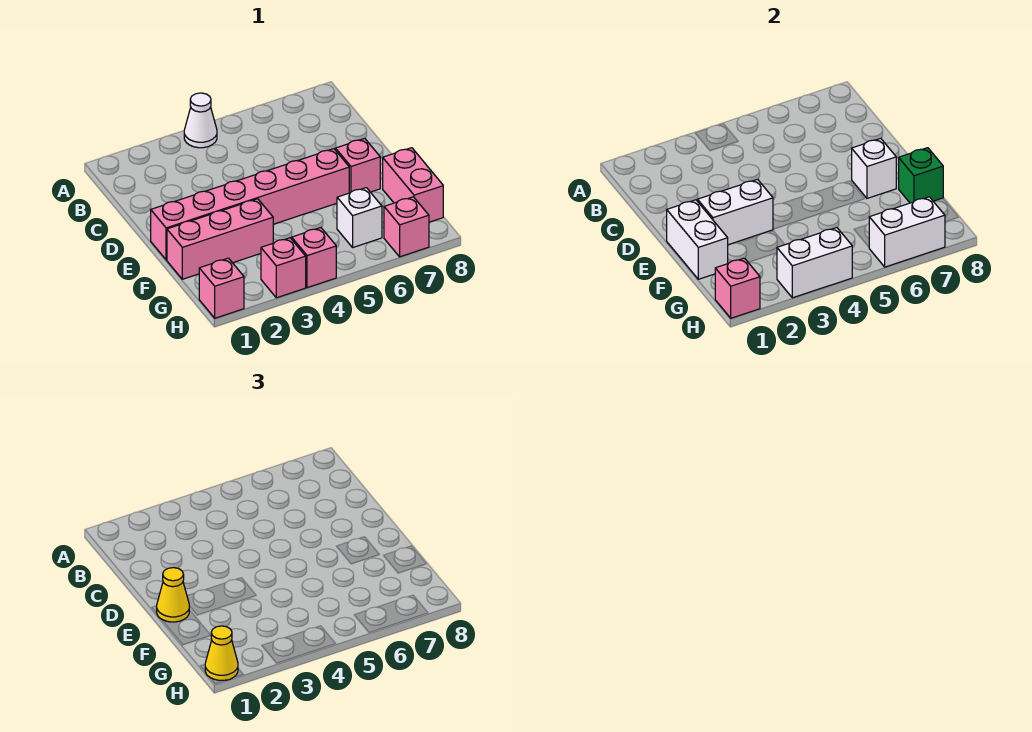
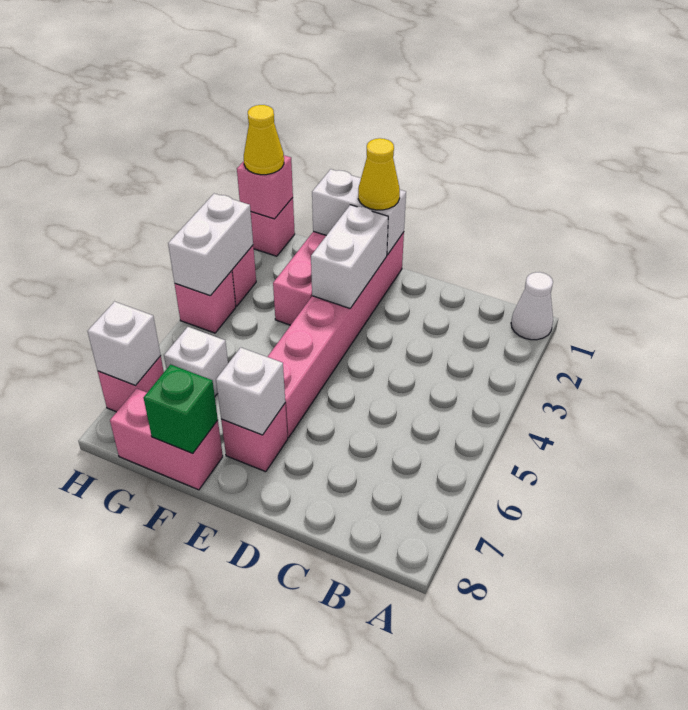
white cone A4 level 1 -> white cone A1 level 1
white brick H6:H7 level 2 -> white brick H7 level 2

